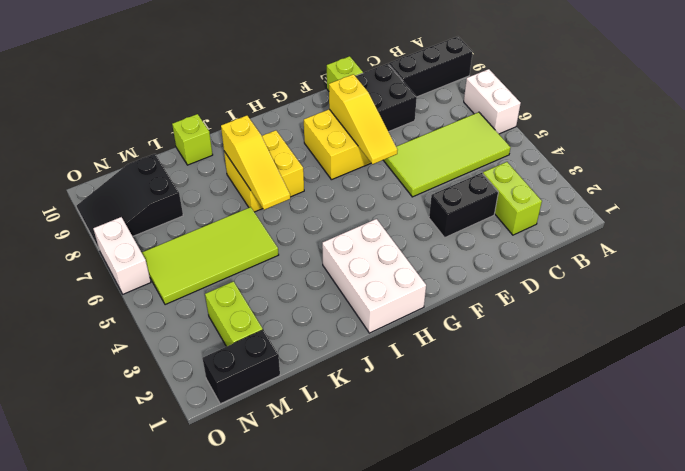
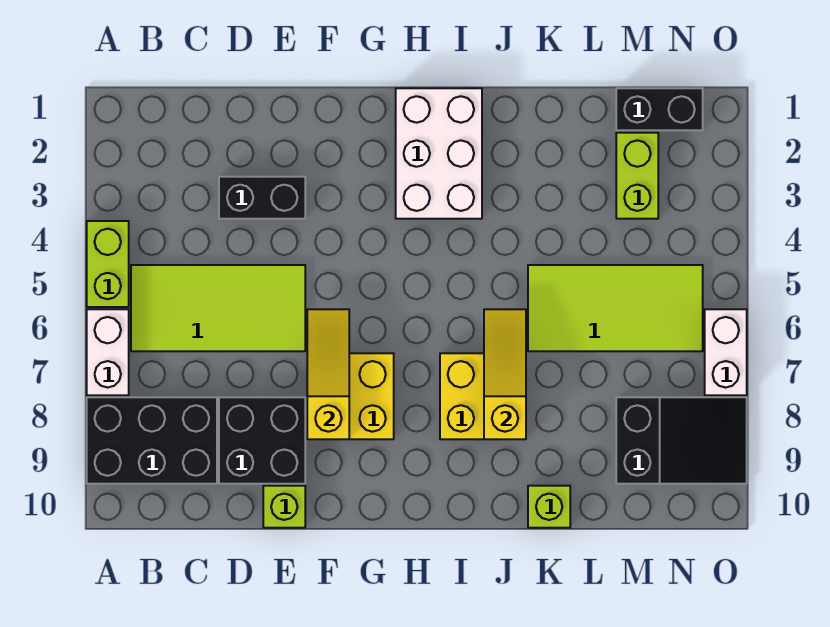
black brick A9:C9 level 1 -> black brick A8:C9 level 1
lime brick C2:C3 level 1 -> lime brick A4:A5 level 1

